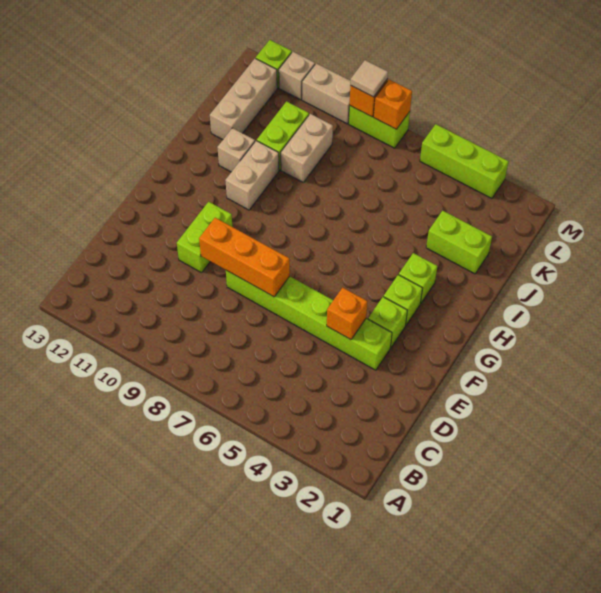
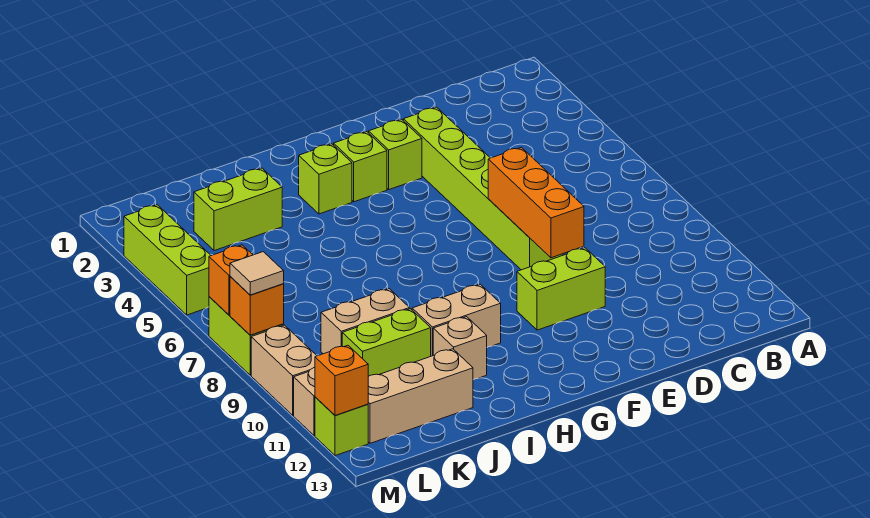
orange brick E4 level 2 -> orange brick M12 level 2
lime brick J2:J3 level 1 -> lime brick J3:K3 level 1

